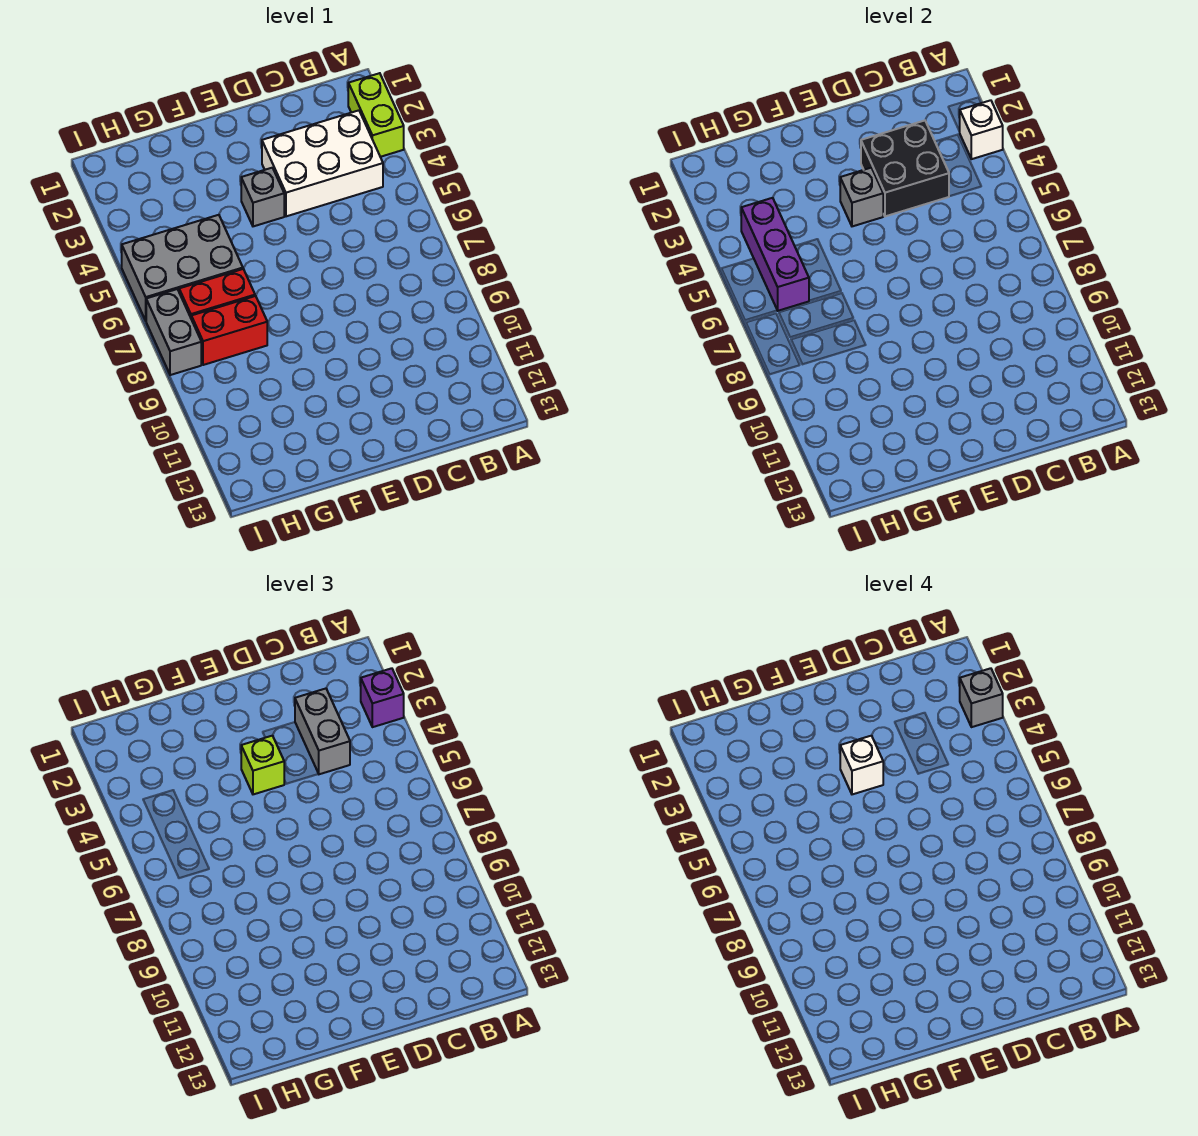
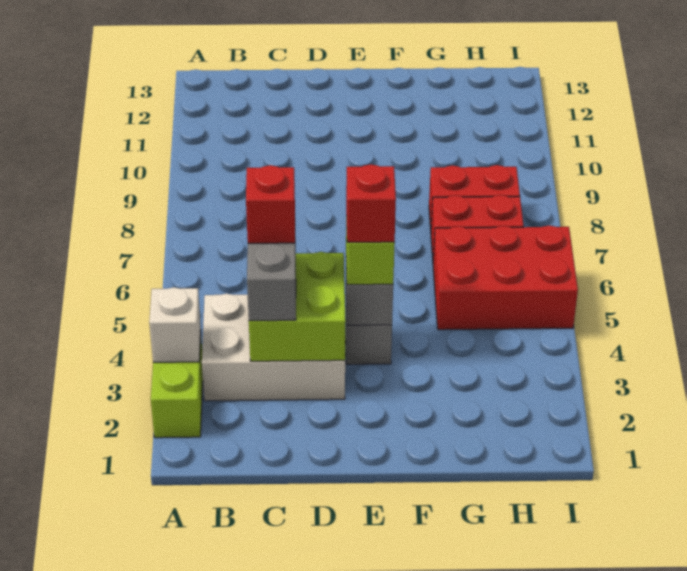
purple brick A3 level 3 -> none
grey brick A3 level 4 -> none
black brick C3:D4 level 2 -> lime brick C3:D4 level 2
none -> red brick C4 level 4
white brick E4 level 4 -> red brick E4 level 4
grey brick G5:I6 level 1 -> red brick G5:I6 level 1
purple brick H4:H6 level 2 -> none
grey brick I7:I8 level 1 -> none

